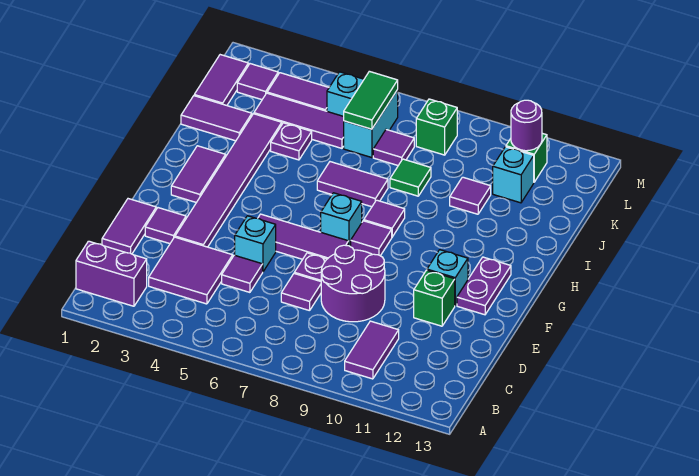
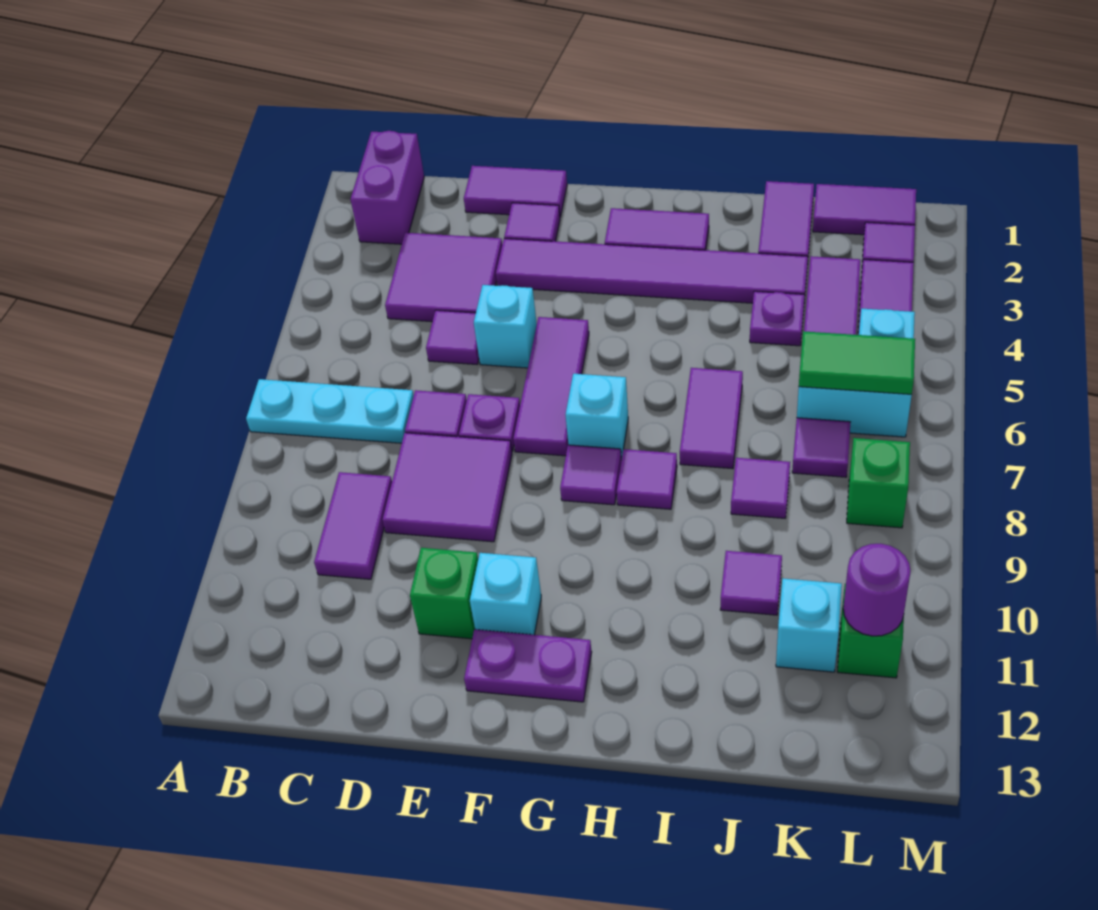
none -> cyan plate A7:C7 level 1
purple tile B10:C10 level 1 -> purple tile C9:C10 level 1
purple round brick D8:E9 level 1 -> purple tile D8:E9 level 1
green tile J8 level 1 -> purple tile J8 level 1

